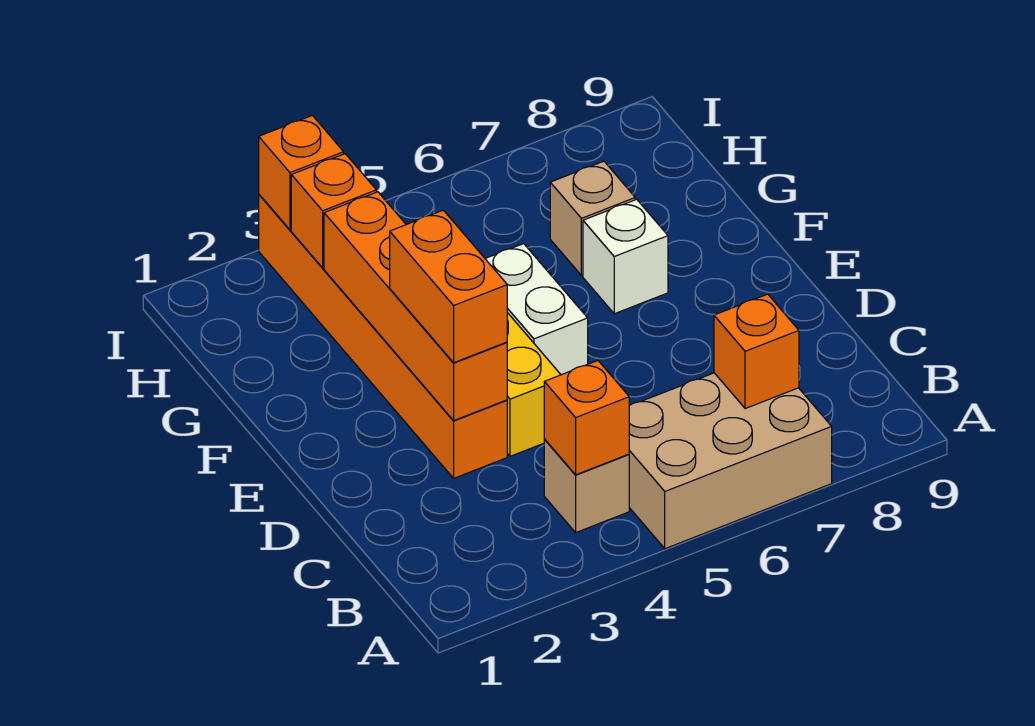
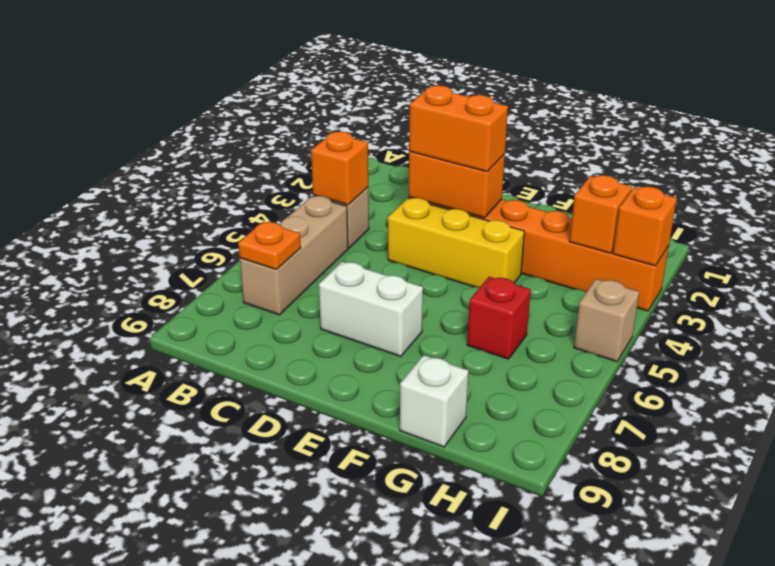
tan brick A5:B7 level 1 -> tan brick B5:B7 level 1
orange brick B7 level 2 -> orange plate B7 level 2
orange brick D3:G3 level 2 -> orange brick D3:E3 level 2
white brick E5:F5 level 1 -> white brick D7:E7 level 1
white brick F7 level 1 -> white brick G9 level 1
none -> red brick G6 level 1
tan brick G7 level 1 -> tan brick I5 level 1

